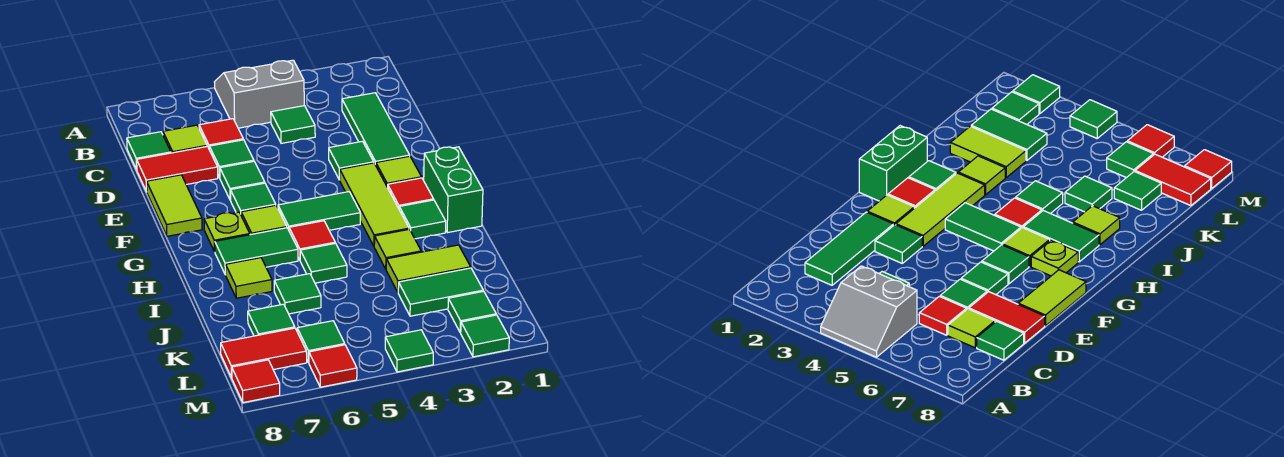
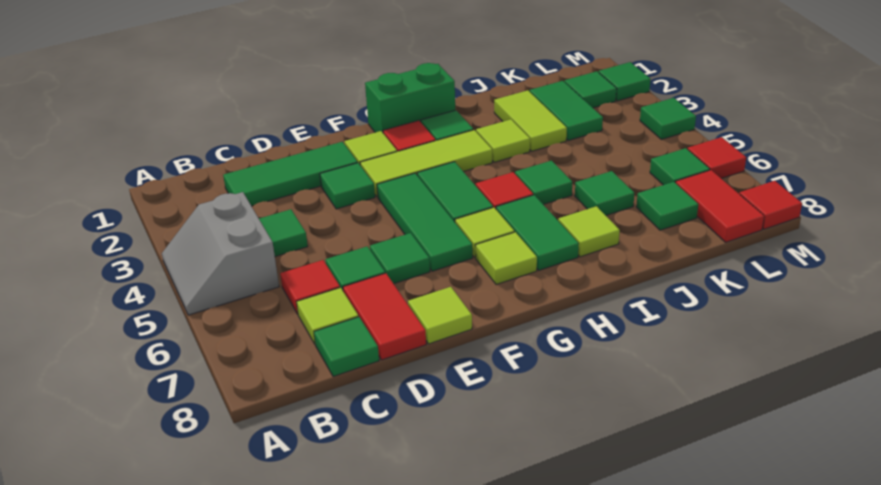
lime tile E8:F8 level 1 -> lime tile E8 level 1
green tile F6 level 1 -> green tile F4:F6 level 1
lime plate G7 level 1 -> lime tile G7 level 1

